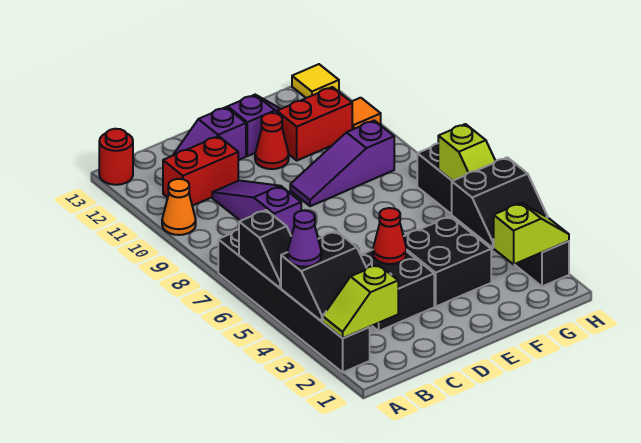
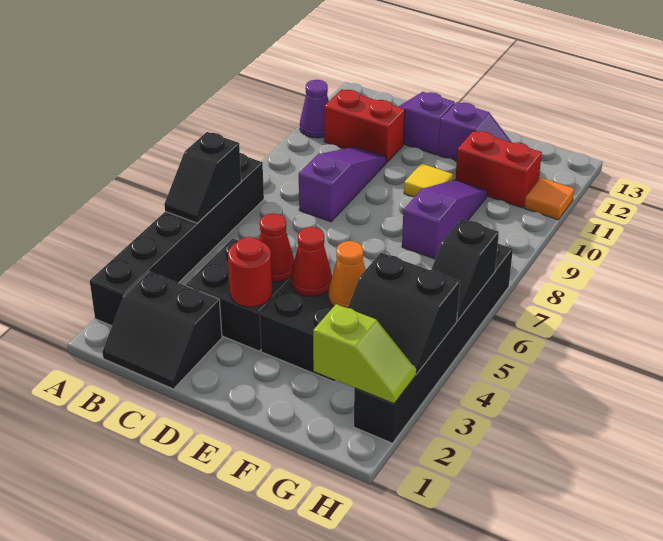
lime slope A2:B2 level 2 top B -> none
black slope A3:B4 level 2 top 4 -> black slope B1:C2 level 1 top 2
purple cone A4 level 3 -> purple cone A11 level 1
orange cone A10 level 1 -> orange cone F4 level 2
red round brick A13 level 1 -> red round brick D3 level 2
purple slope E9:G9 level 1 top G -> purple slope F8:F10 level 1 top 8
red cone E11 level 1 -> red cone E4 level 2
lime slope H5:H6 level 2 top 6 -> black slope H5:H6 level 2 top 6
yellow tile H13 level 1 -> yellow tile E10 level 1

